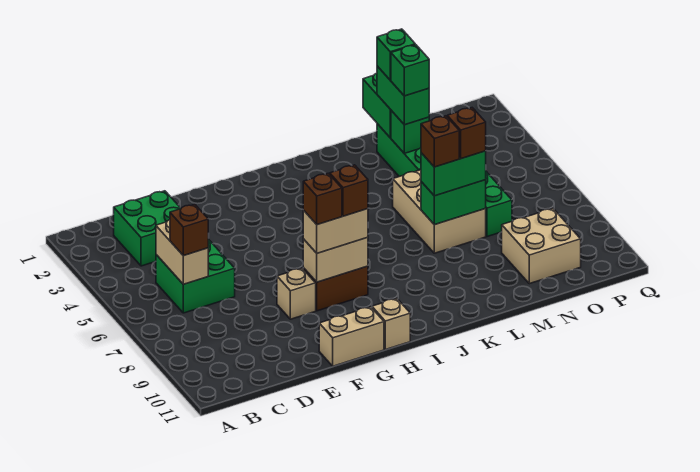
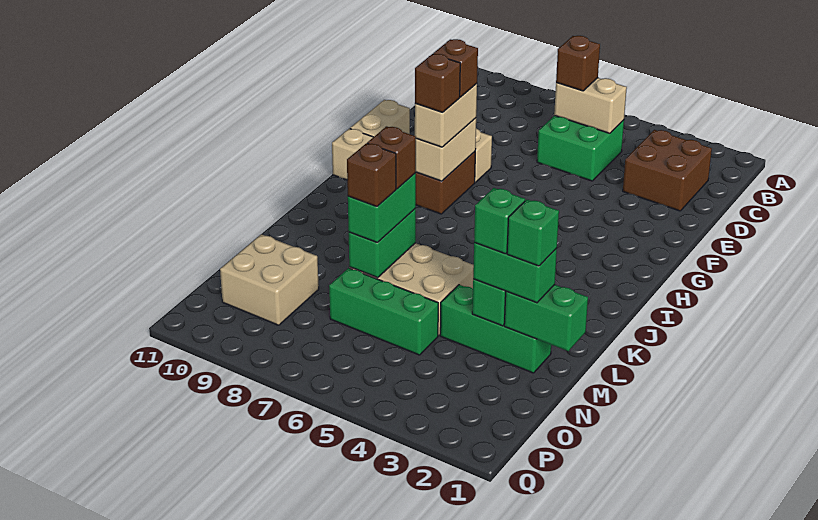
green brick C2:D3 level 1 -> brown brick C2:D3 level 1

